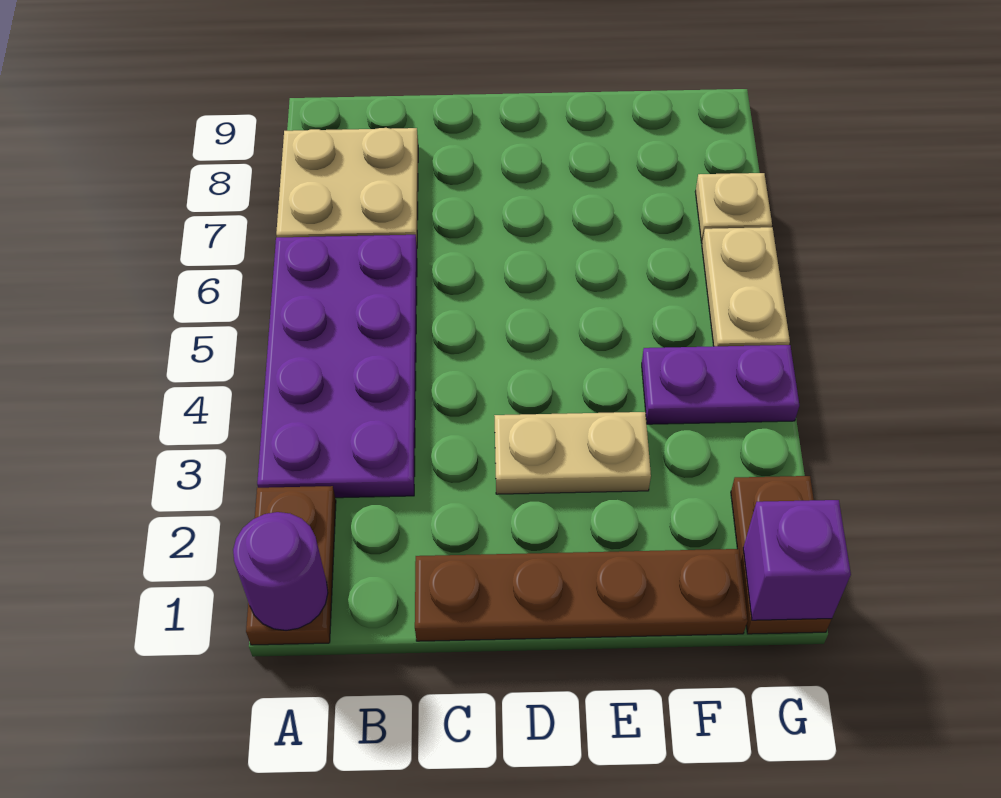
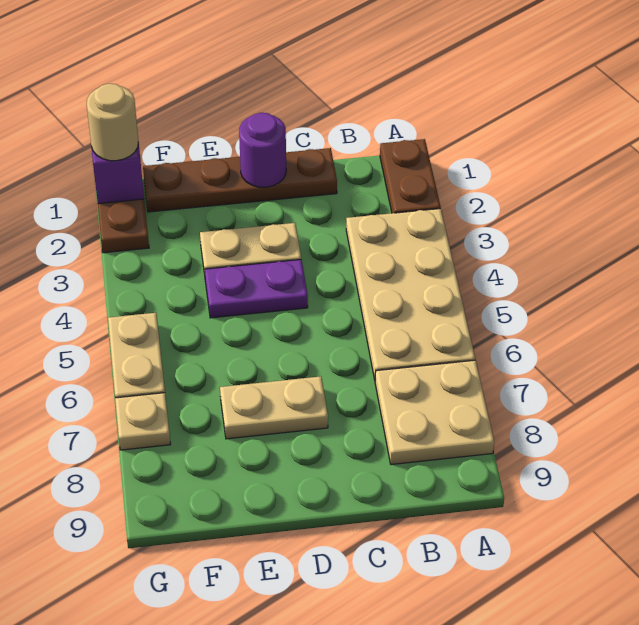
purple round brick A1 level 2 -> purple round brick D1 level 2
purple plate A3:B6 level 1 -> tan plate A3:B6 level 1
none -> tan plate D7:E7 level 1
purple plate F4:G4 level 1 -> purple plate D4:E4 level 1
none -> tan round brick G1 level 3

